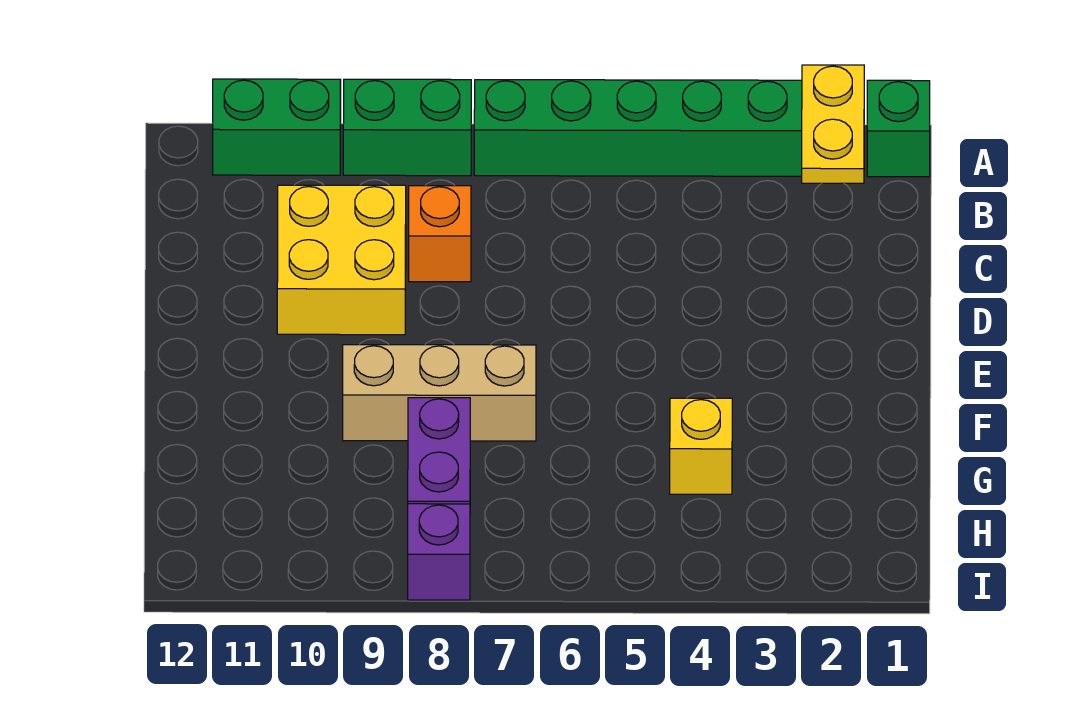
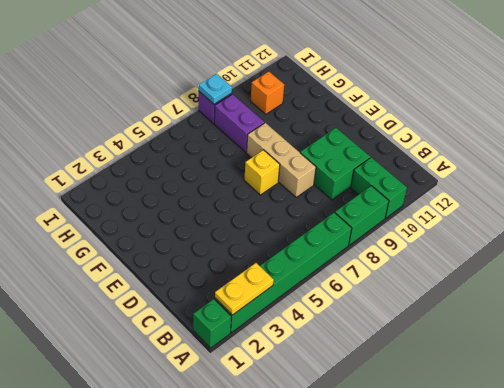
yellow plate A2:B2 level 2 -> yellow plate A2:A3 level 2
green brick A10:A11 level 1 -> green brick A10:B10 level 1
orange brick C8 level 1 -> orange brick H10 level 1
yellow brick C9:D10 level 1 -> green brick C9:D10 level 1
tan brick F7:F9 level 1 -> tan brick D8:F8 level 1
yellow brick G4 level 1 -> yellow brick E7 level 1
none -> cyan plate I8 level 2

